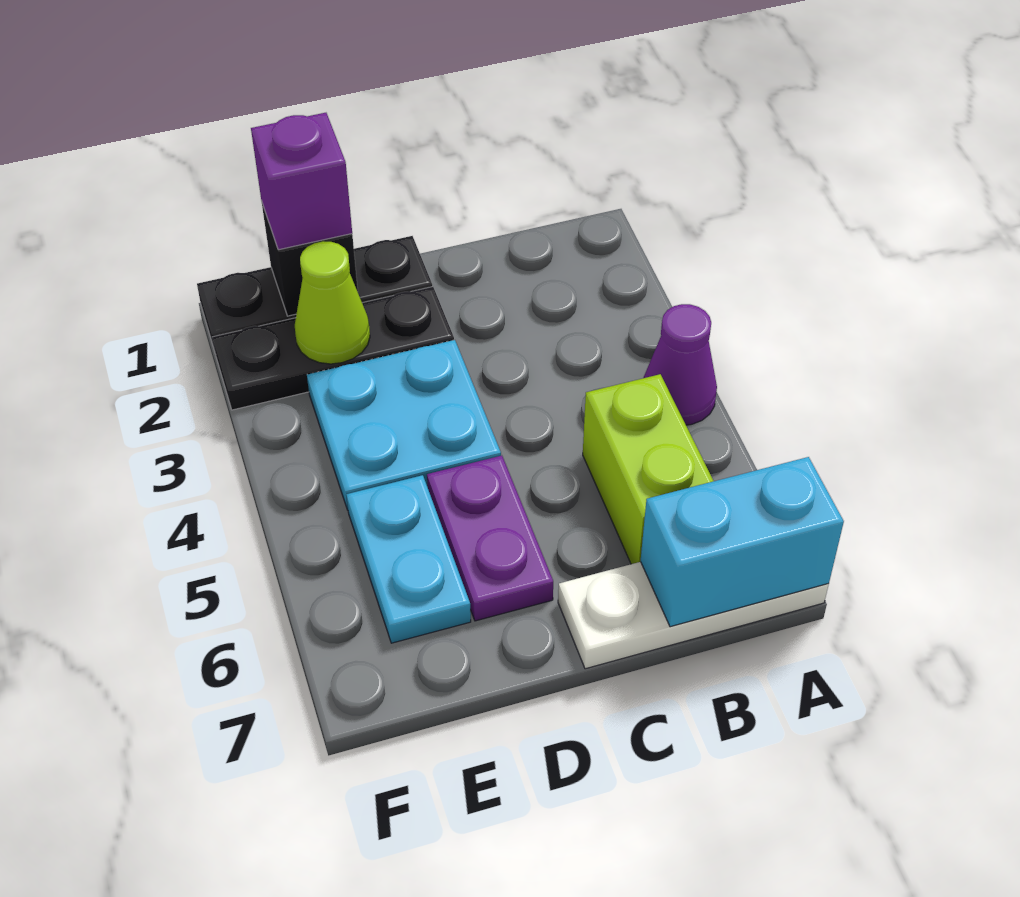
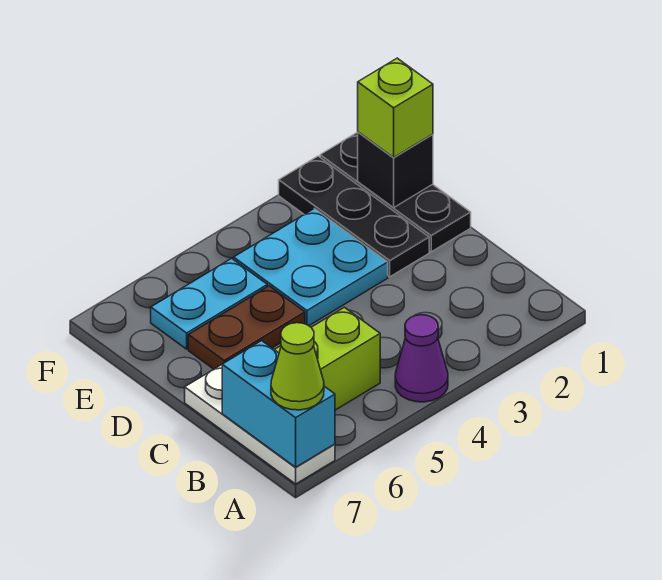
purple plate D5:D6 level 1 -> brown plate D5:D6 level 1
purple brick E1 level 3 -> lime brick E1 level 3
lime cone E2 level 2 -> lime cone A7 level 3

